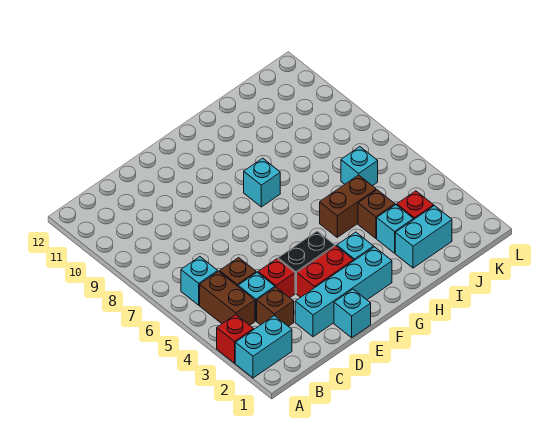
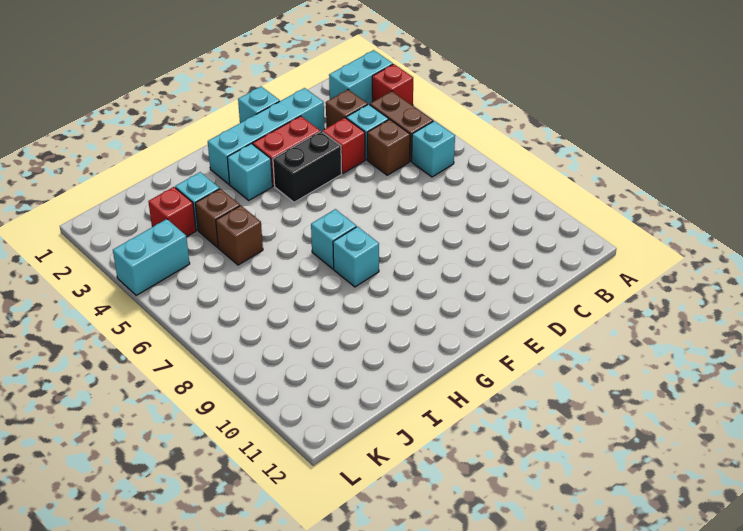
brown brick H5:I5 level 1 -> brown brick I5 level 1
cyan brick I2:J2 level 1 -> cyan brick K4:L4 level 1
cyan brick J6 level 1 -> cyan brick G7 level 1

